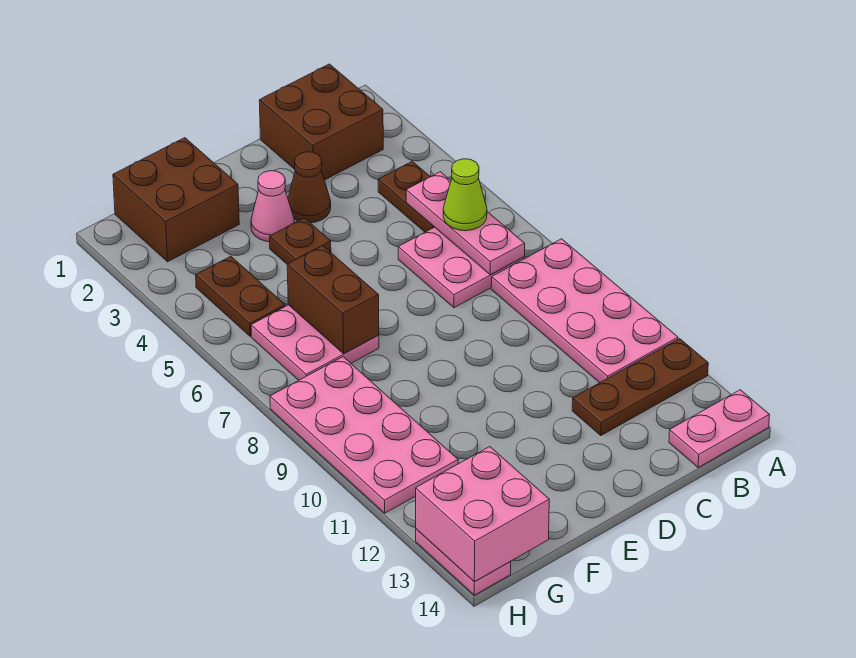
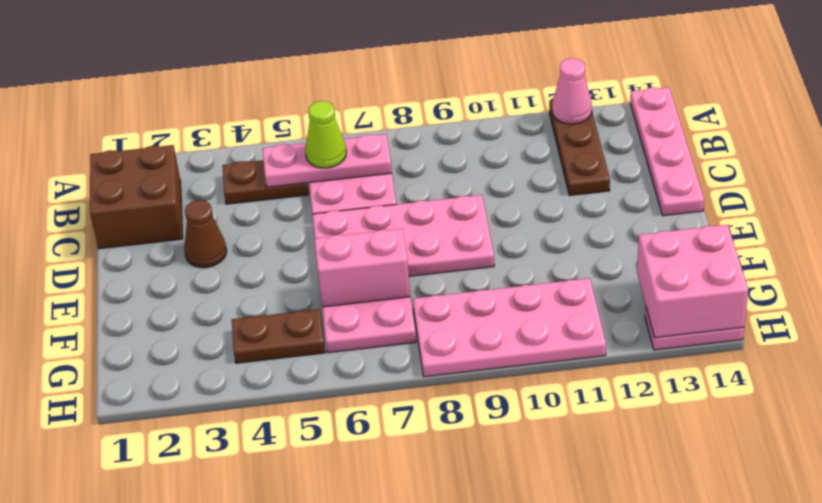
pink plate A8:B11 level 1 -> pink plate D6:E9 level 1
pink plate A14:B14 level 1 -> pink plate A14:D14 level 1
pink cone E3 level 1 -> pink cone A12 level 2
brown plate E4 level 1 -> none
brown brick F1:G2 level 1 -> none
brown brick F6:F7 level 2 -> pink brick F6:F7 level 2

